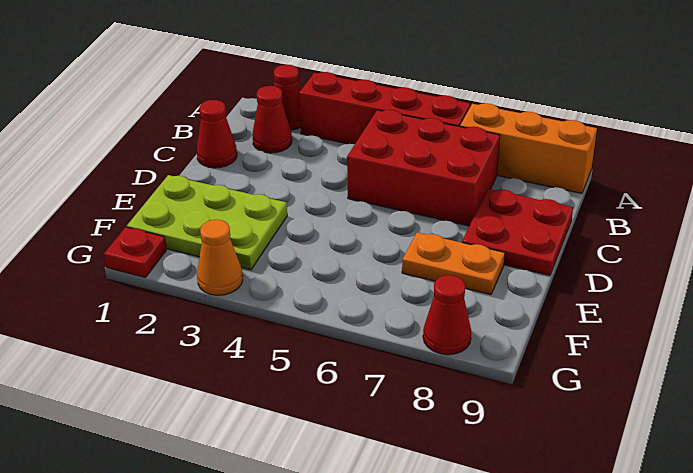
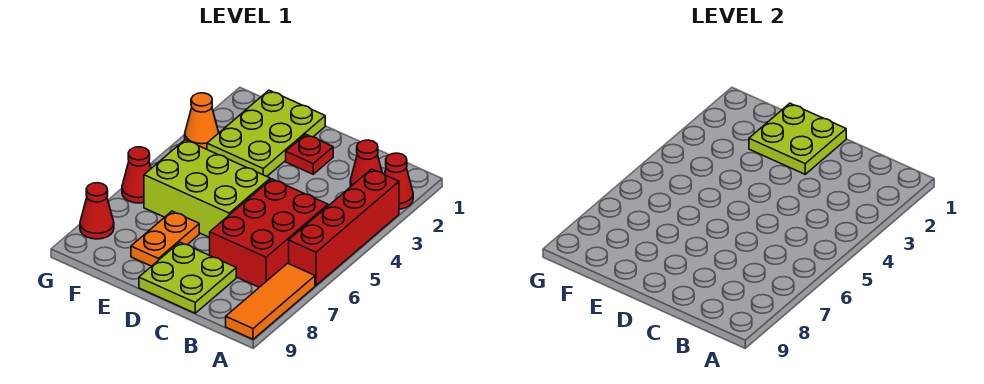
orange brick A7:A9 level 1 -> orange tile A7:A9 level 1
red cone C1 level 1 -> red cone G6 level 1
red plate C8:D9 level 1 -> lime plate C8:D9 level 1
none -> lime plate D1:E2 level 2
none -> lime brick D5:F6 level 1
red plate G1 level 1 -> red plate D2 level 1

